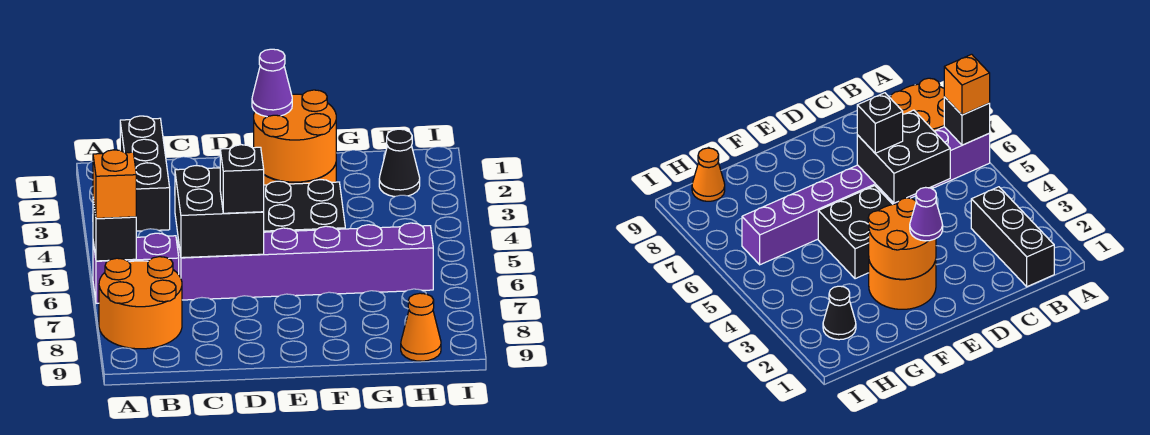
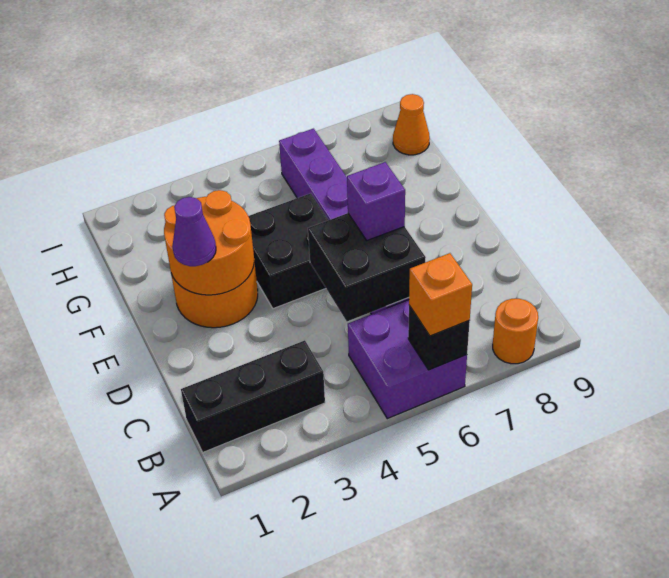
purple brick A6:B6 level 1 -> purple brick A5:B6 level 1
orange round brick A7:B8 level 1 -> orange round brick A8 level 1
black brick D6 level 3 -> purple brick D6 level 3
black cone H2 level 1 -> none

